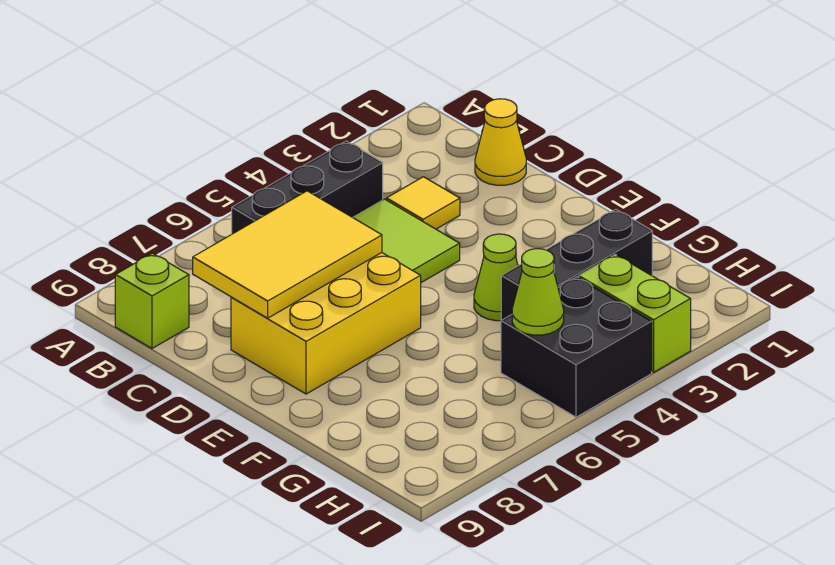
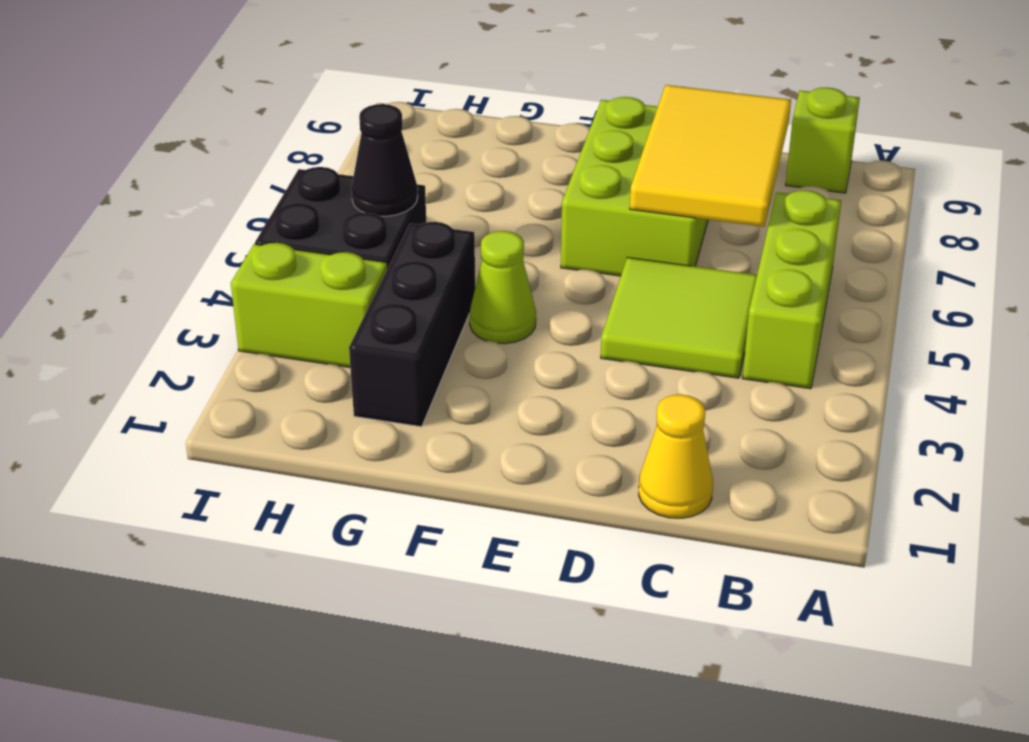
black brick B4:B6 level 1 -> lime brick B4:B6 level 1
yellow tile C3 level 1 -> none
yellow brick D6:E8 level 1 -> lime brick D6:E8 level 1
lime cone H5 level 2 -> black cone H5 level 2

